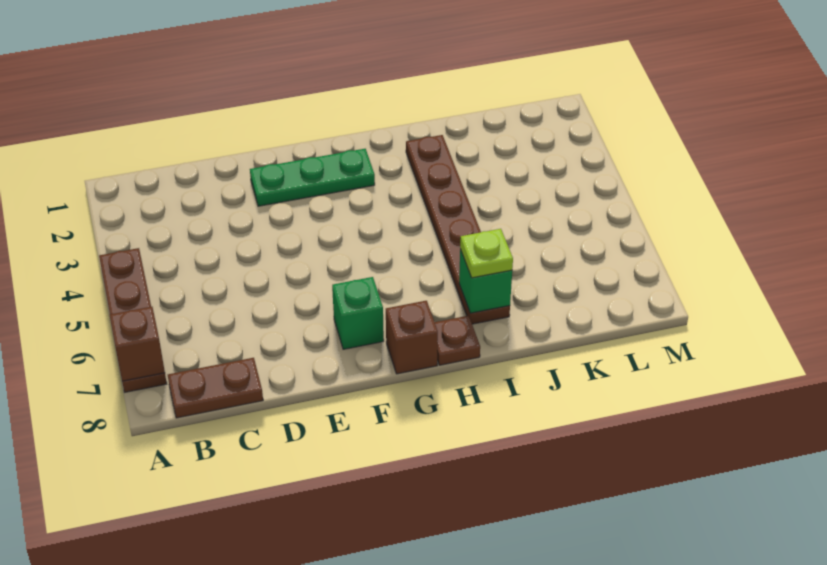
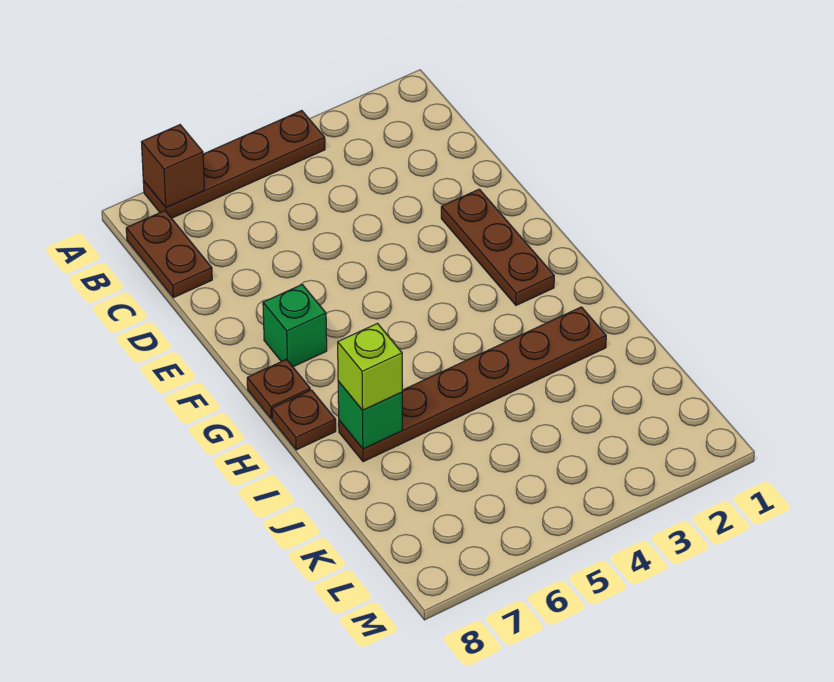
green plate E2:G2 level 1 -> brown plate E2:G2 level 1
brown brick G8 level 1 -> brown plate G8 level 1
lime plate I7 level 3 -> lime brick I7 level 3

